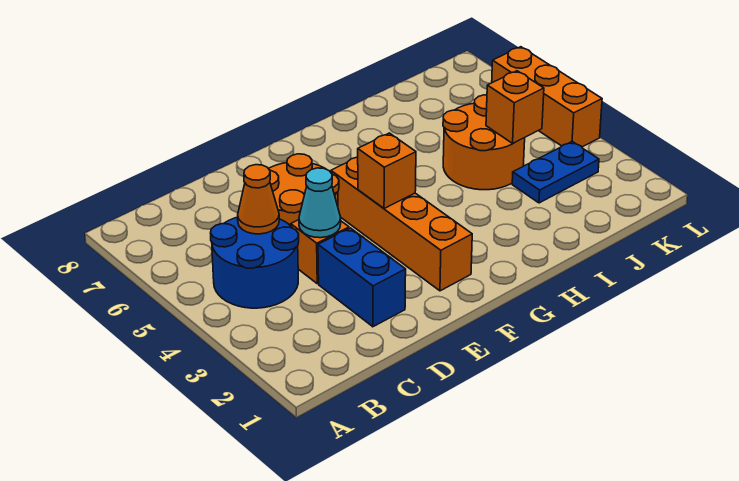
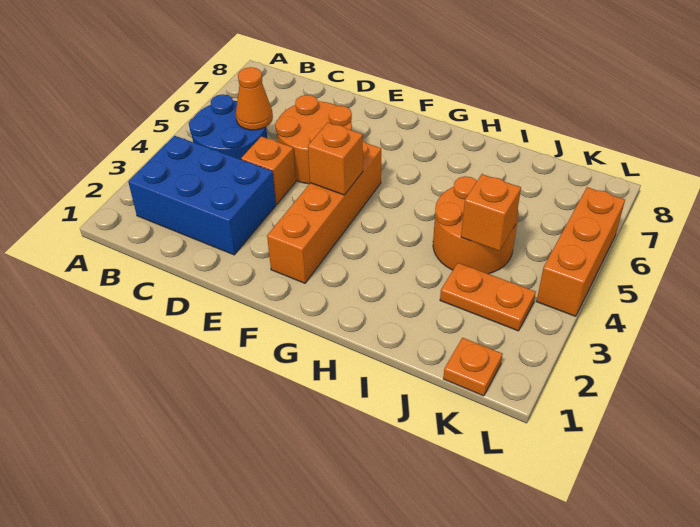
blue brick D2:D3 level 1 -> blue brick B2:D3 level 1
cyan cone D4 level 2 -> none
blue plate J3:K3 level 1 -> orange plate J3:K3 level 1
none -> orange plate K1 level 1

